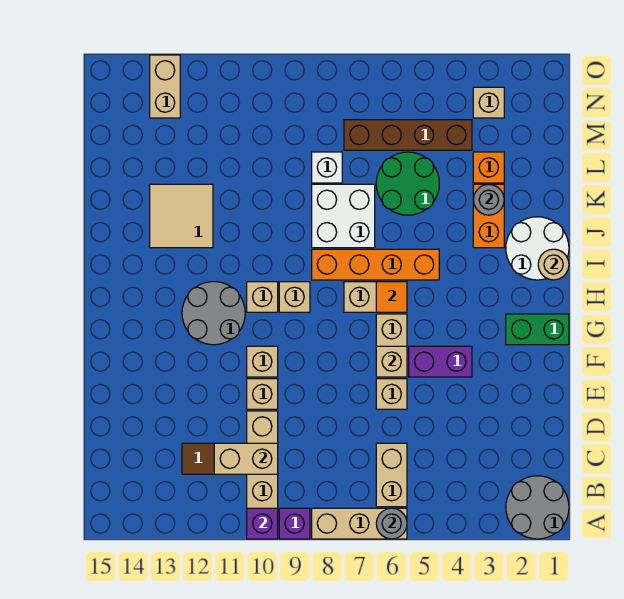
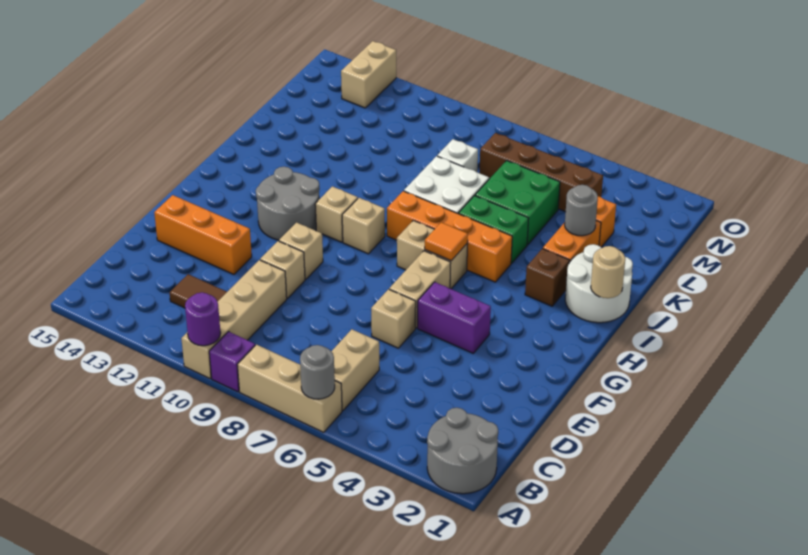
purple brick A10 level 2 -> purple round brick A10 level 2
tan brick C10:C11 level 2 -> none
none -> orange brick E12:E14 level 1
tan brick F6 level 2 -> none
green brick G1:G2 level 1 -> green brick J5:J6 level 1
none -> brown brick I3 level 1
tan tile J12:K13 level 1 -> none
green round brick K5:L6 level 1 -> green brick K5:L6 level 1
tan brick N3 level 1 -> none

